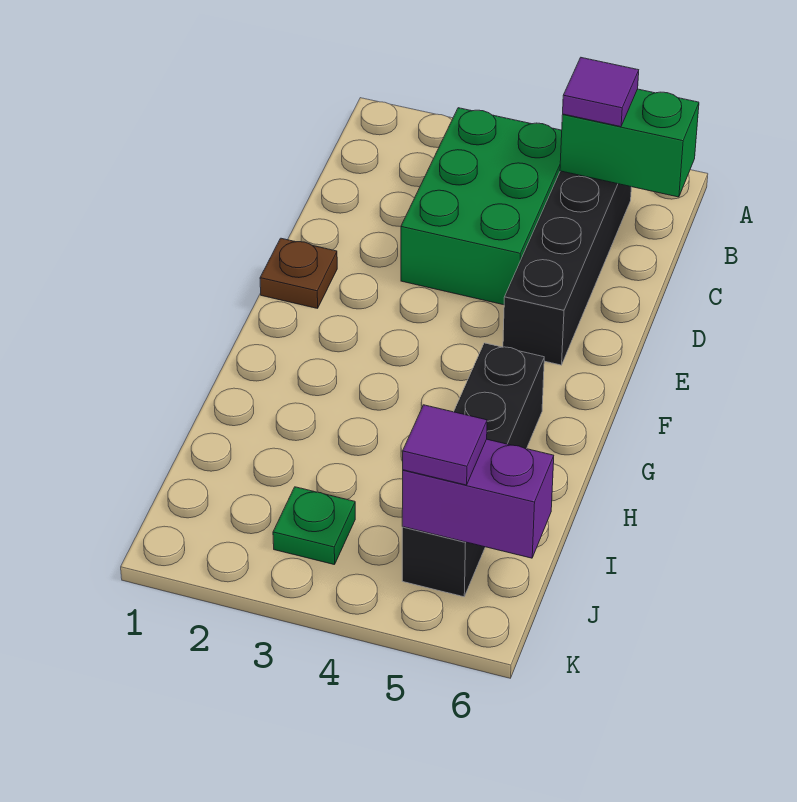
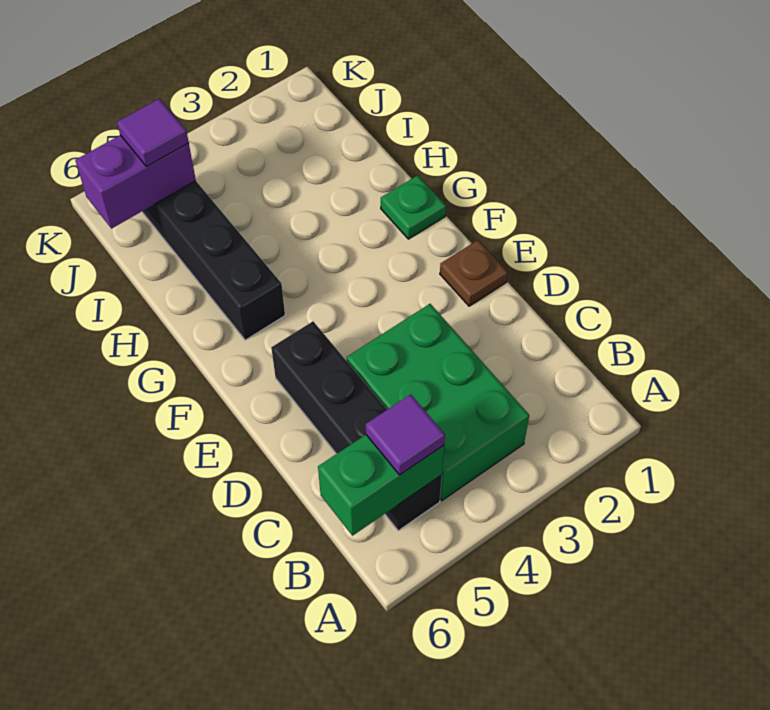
green plate J3 level 1 -> green plate G1 level 1

